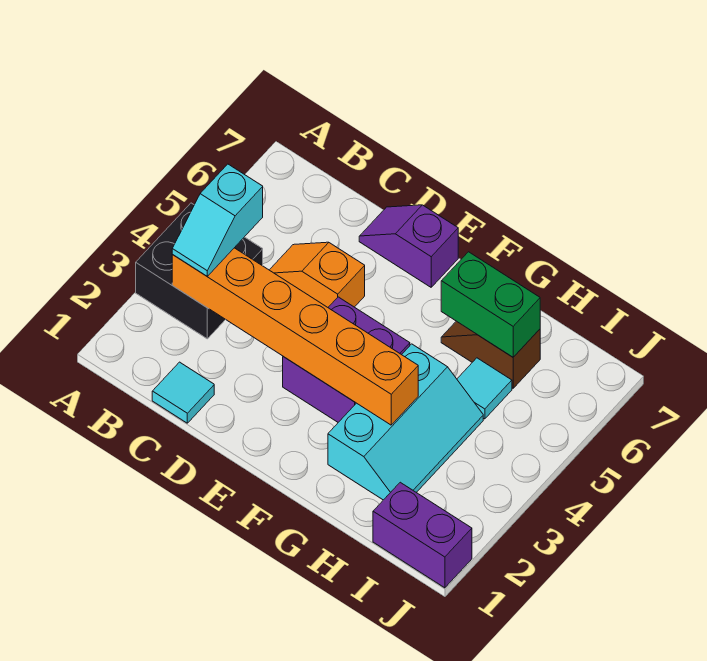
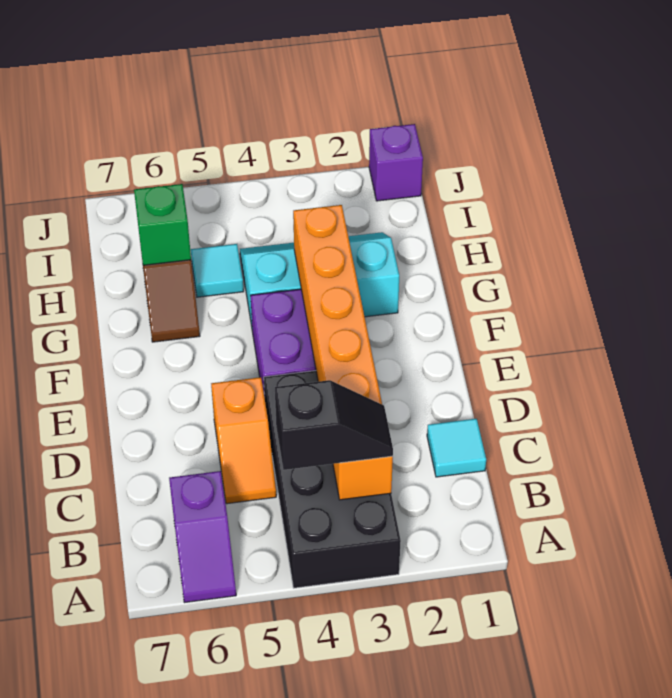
black brick A3:B4 level 1 -> black brick A3:D4 level 1
cyan slope B3:B4 level 3 top 4 -> black slope B3:B4 level 3 top 4
purple slope D7:E7 level 1 top E -> purple slope A6:B6 level 1 top B
green brick G6:H6 level 2 -> green brick H6 level 2
purple brick I1:J1 level 1 -> purple brick J1 level 1

